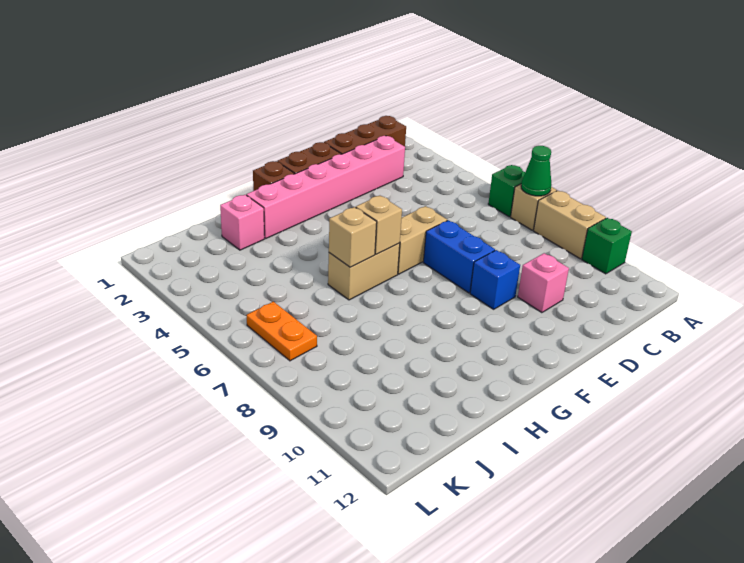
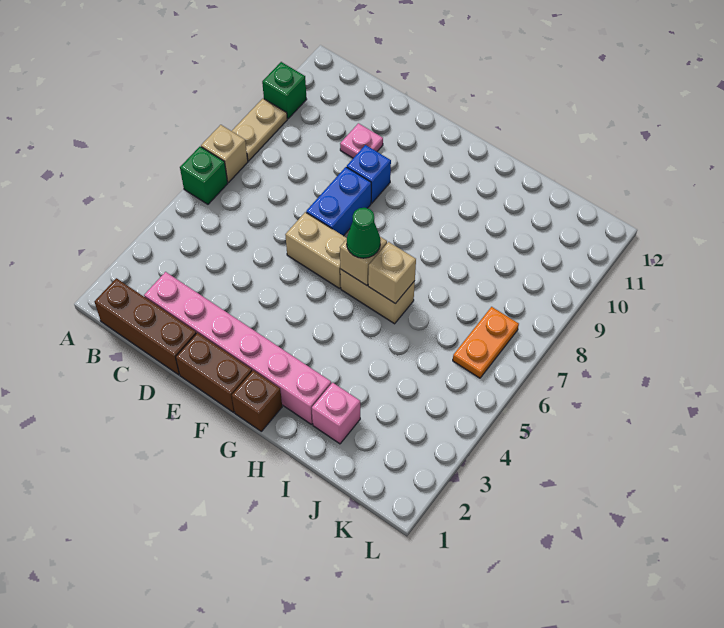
green cone A7 level 2 -> green cone G6 level 3
tan brick A8:A9 level 1 -> tan plate A8:A9 level 1
pink brick D10 level 1 -> pink plate D10 level 1

